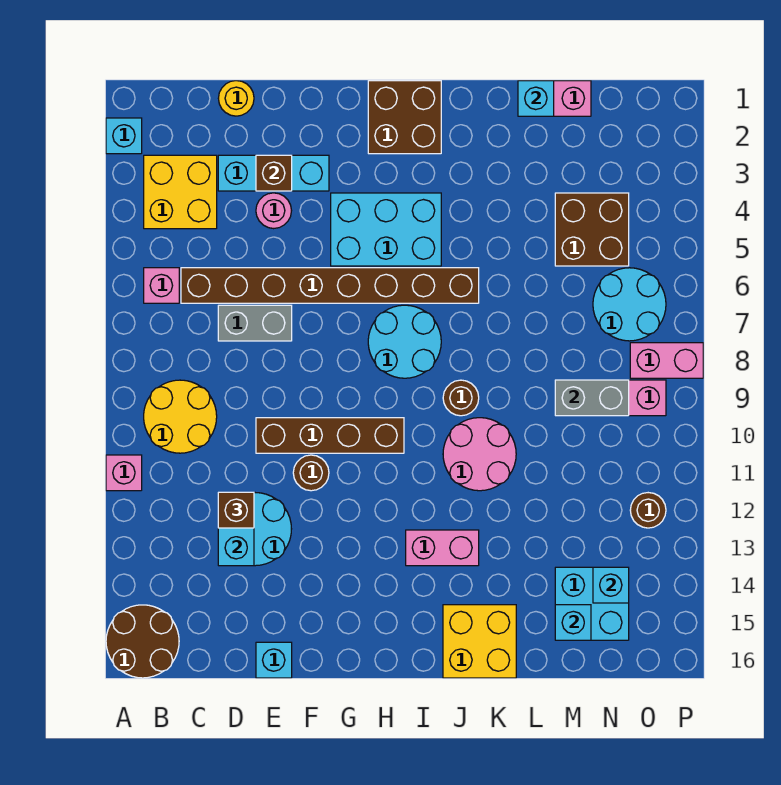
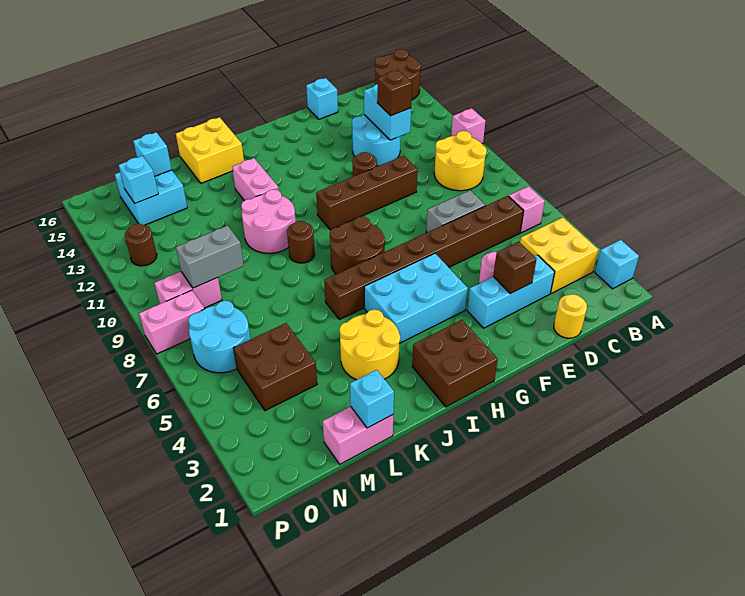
cyan round brick H7:I8 level 1 -> brown round brick H7:I8 level 1
pink brick I13:J13 level 1 -> pink brick J12:J13 level 1
none -> yellow round brick J3:K4 level 1

